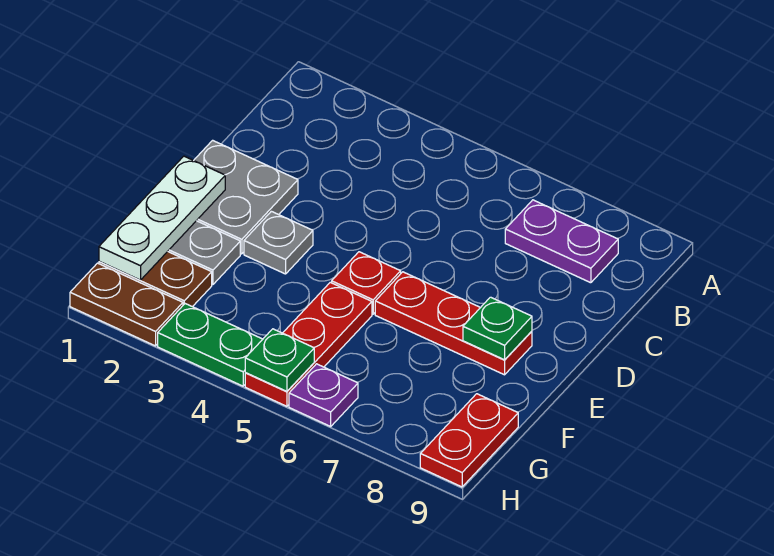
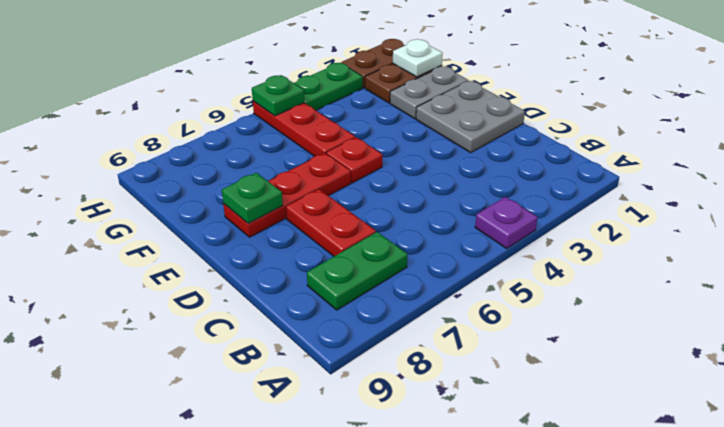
purple plate B7:B8 level 1 -> green plate B7:B8 level 1
white plate E1:G1 level 2 -> white plate G1 level 2
grey plate E3 level 1 -> none
red plate G9:H9 level 1 -> red plate C7:D7 level 1
purple plate H6 level 1 -> purple plate A4 level 1

